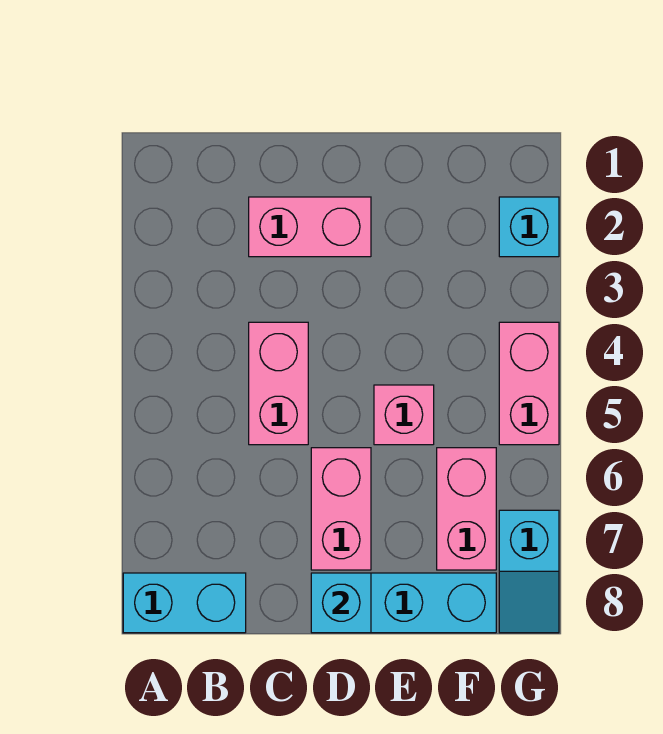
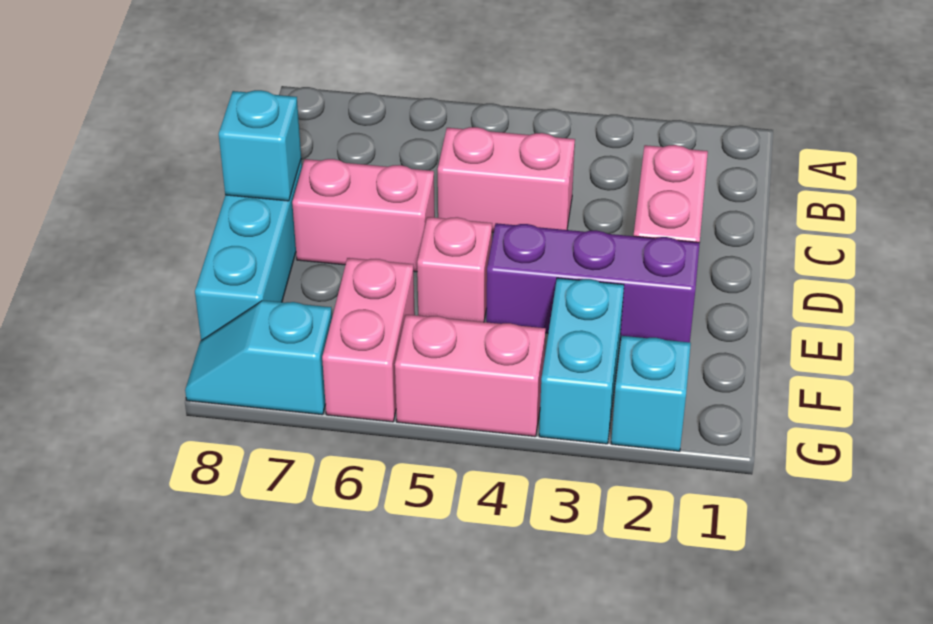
cyan brick A8:B8 level 1 -> cyan brick F3:G3 level 1
none -> purple brick E2:E4 level 1
pink brick F6:F7 level 1 -> pink brick F6:G6 level 1

